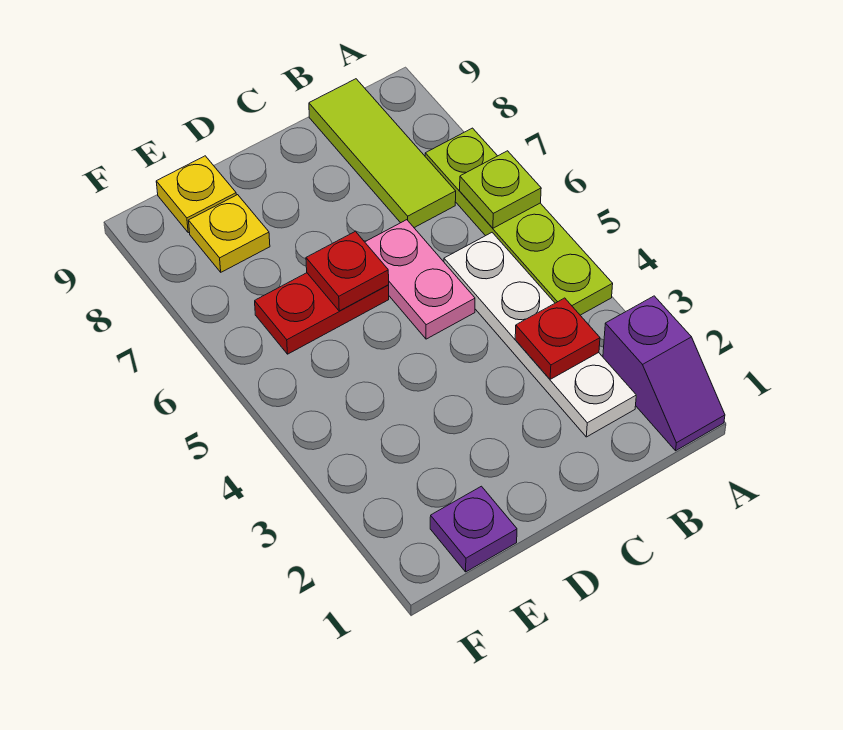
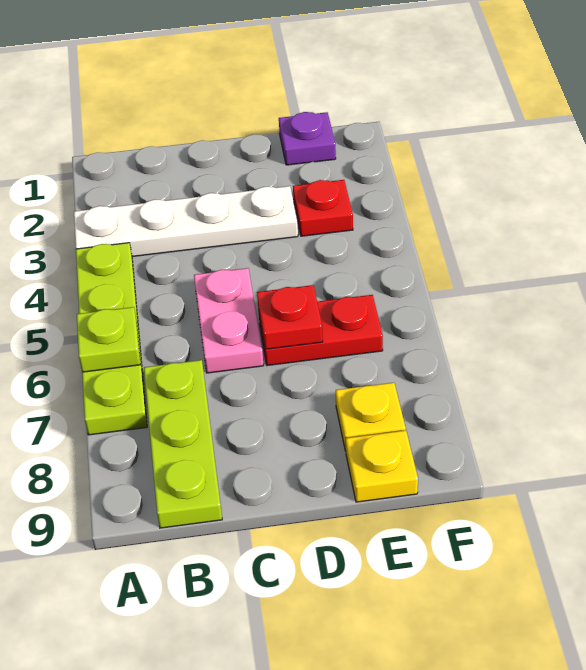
purple slope A1:A2 level 1 top 2 -> none
white plate B2:B5 level 1 -> white plate A3:D3 level 1
red plate B3 level 2 -> red plate E3 level 1
lime tile B7:B9 level 1 -> lime plate B7:B9 level 1

